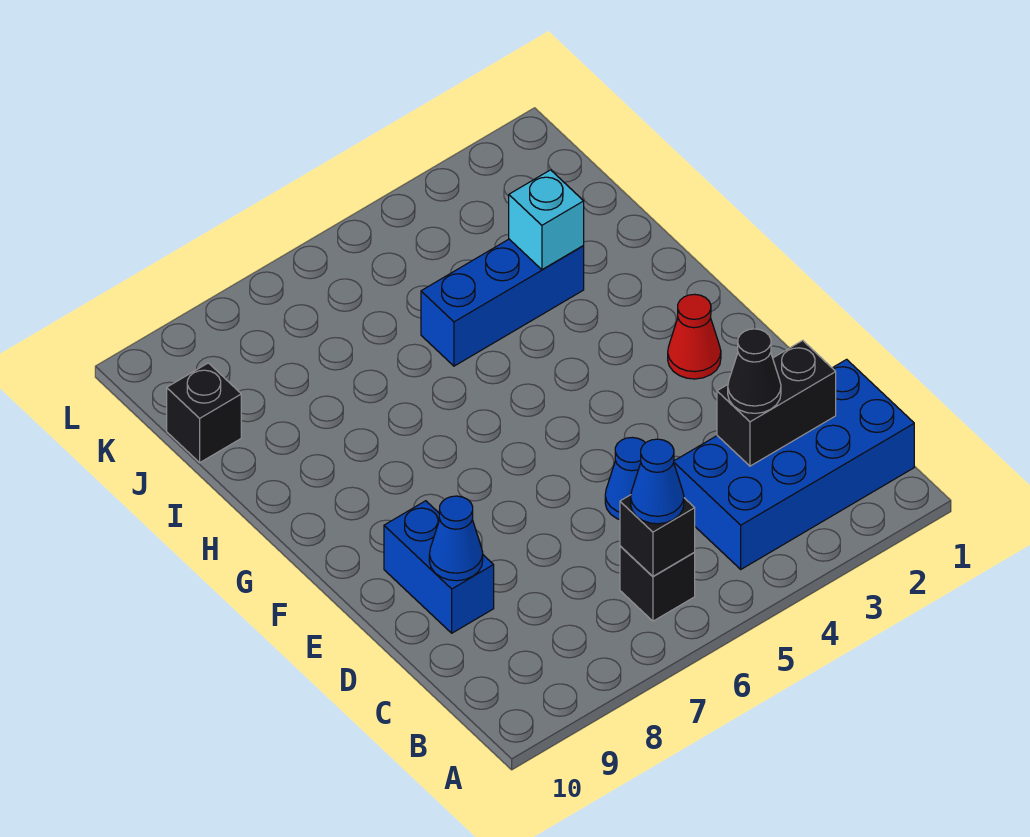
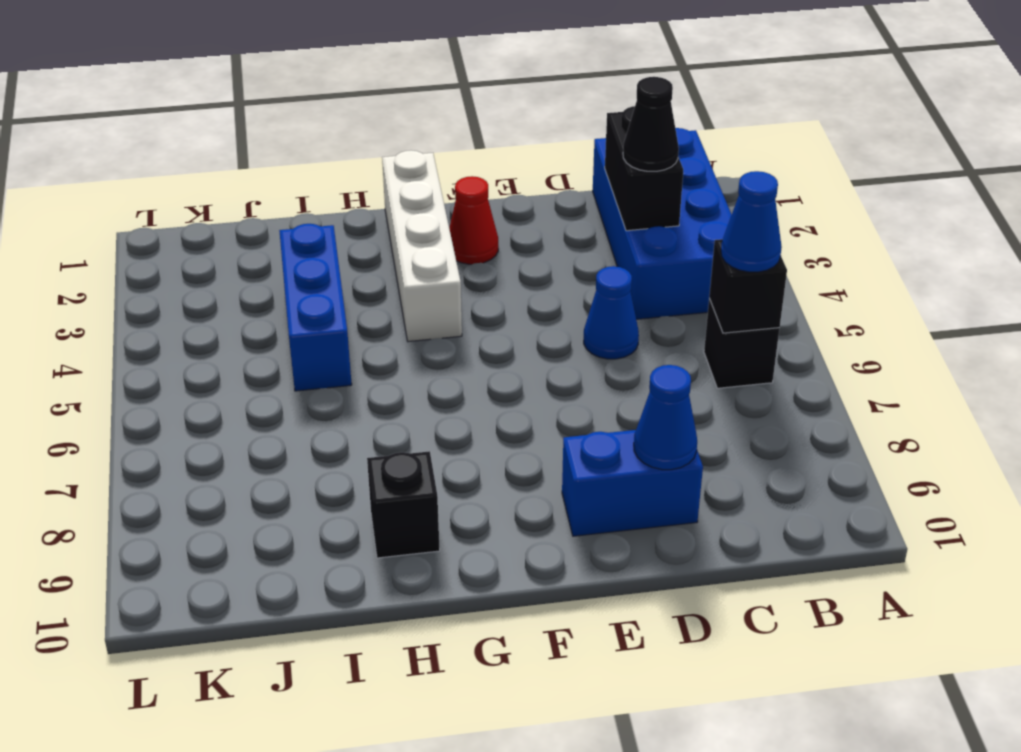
none -> white brick G1:G4 level 1
cyan brick I3 level 2 -> none
black brick J10 level 1 -> black brick H9 level 1

